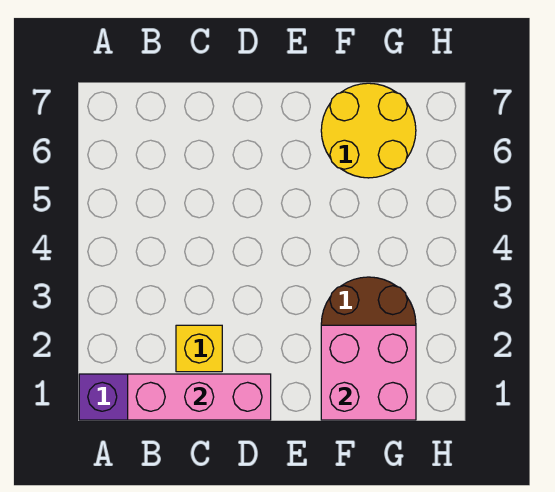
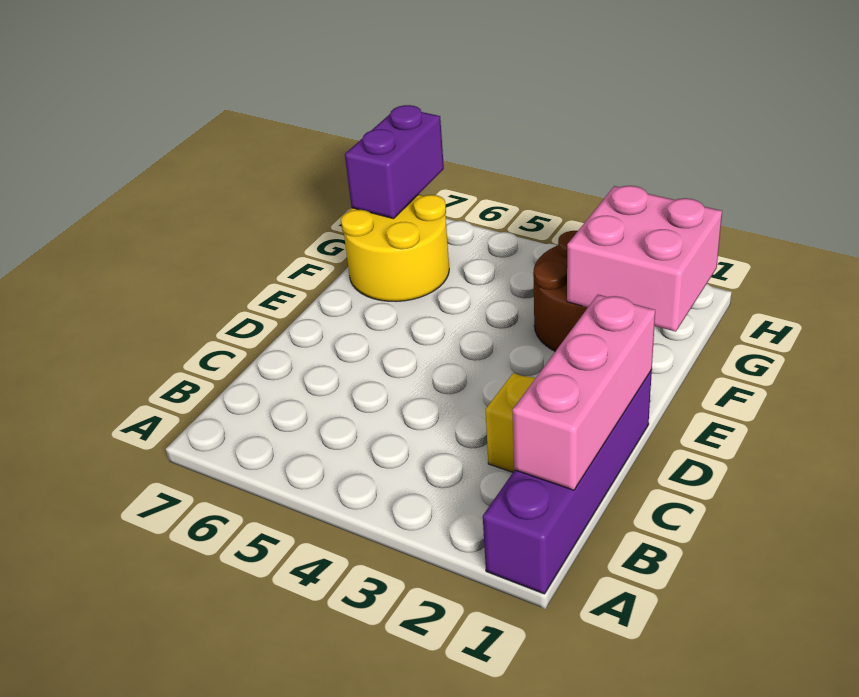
none -> purple brick G7:H7 level 2

